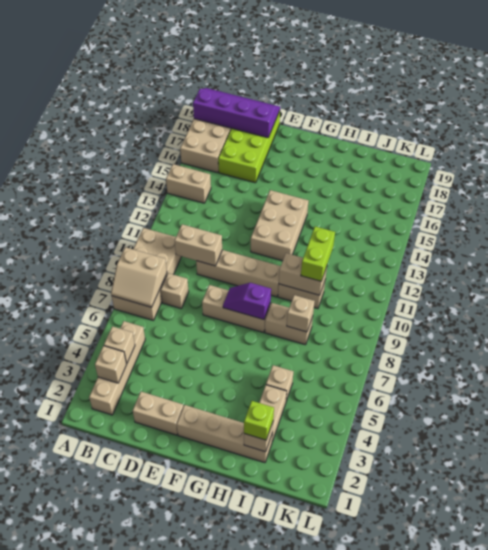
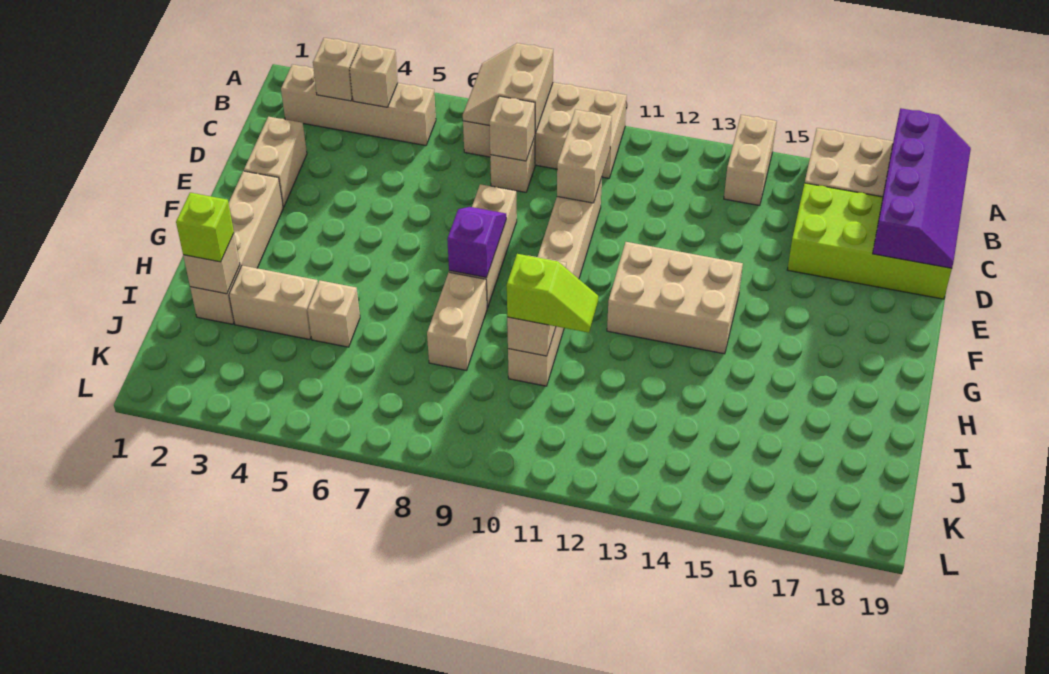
tan brick I8 level 2 -> tan brick C8 level 2
lime brick I10:I11 level 3 -> lime slope I10:I11 level 3 top 10

